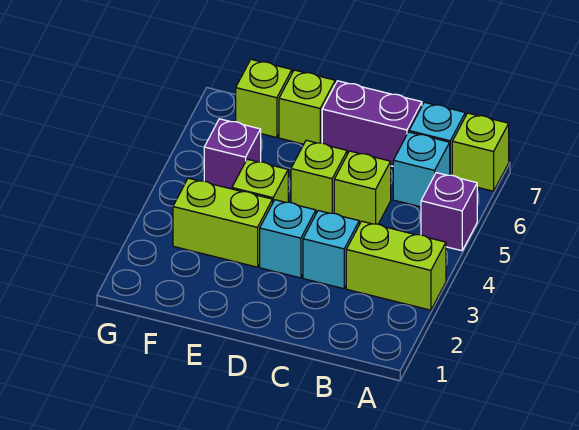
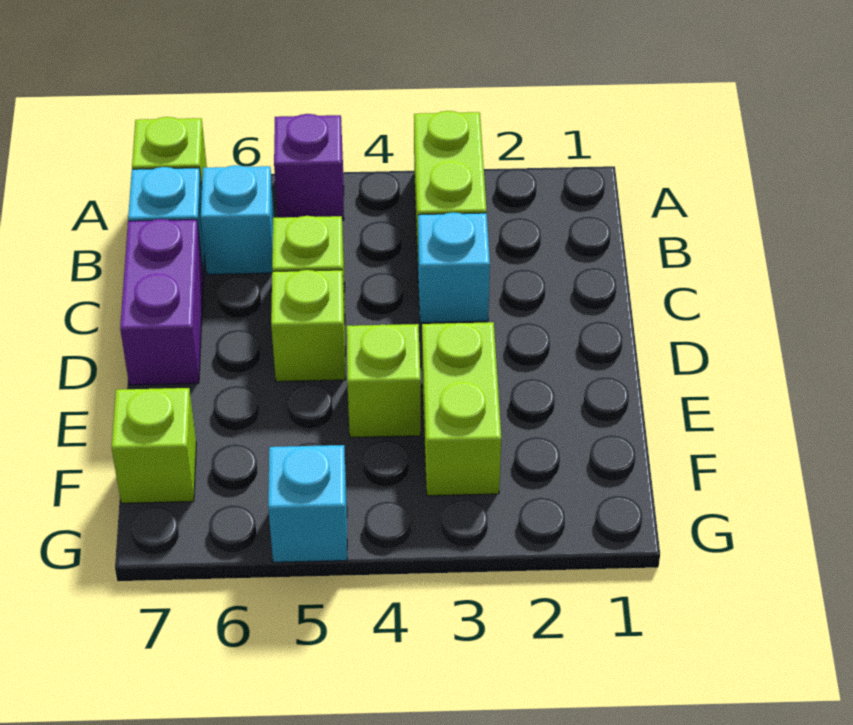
cyan brick D3 level 1 -> cyan brick G5 level 1
lime brick E7 level 1 -> none
purple brick F5 level 1 -> none

